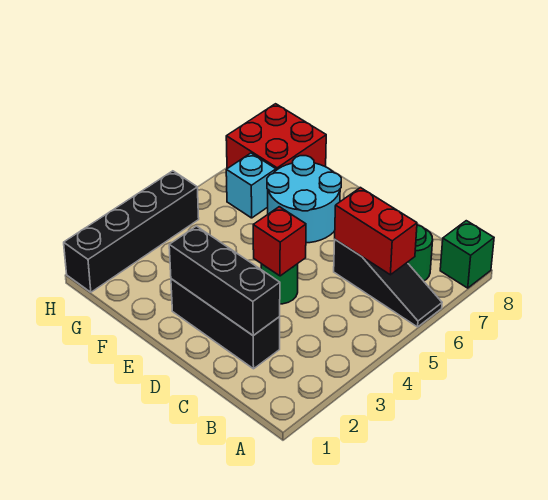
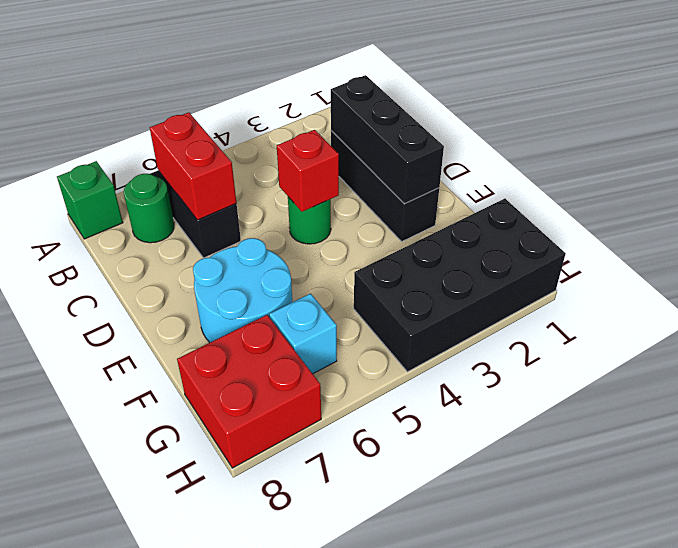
black brick H1:H4 level 1 -> black brick G1:H4 level 1

